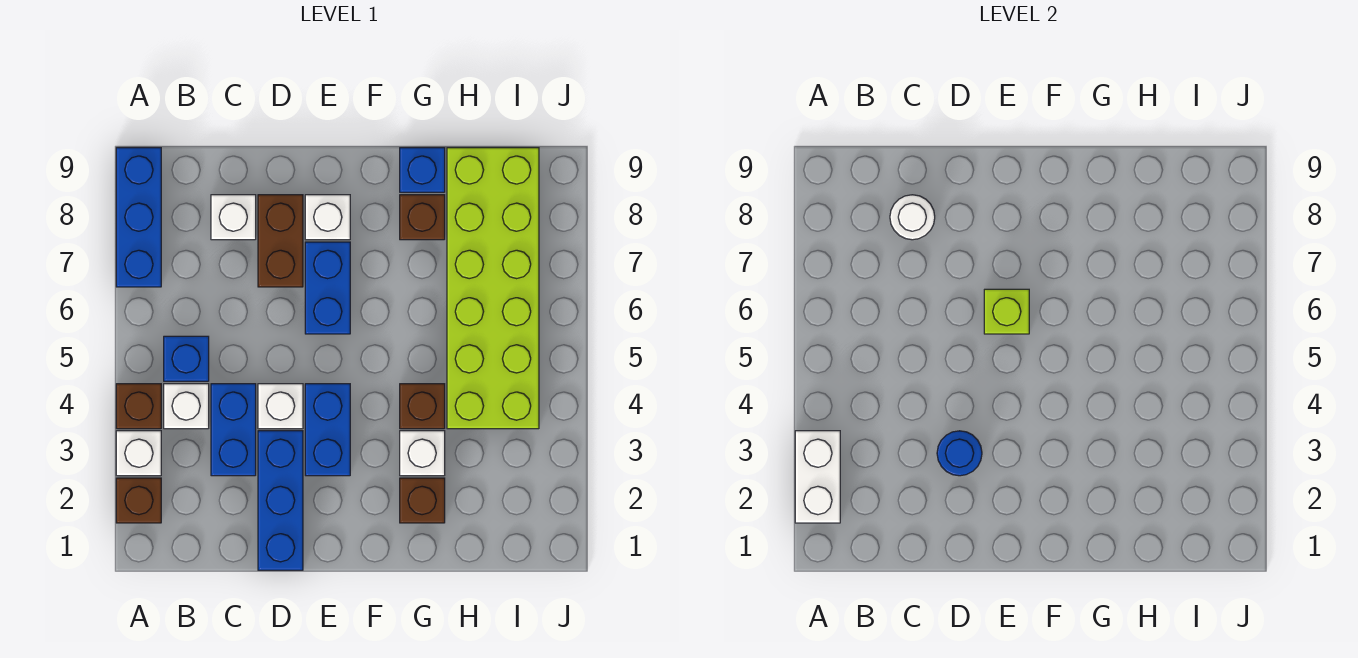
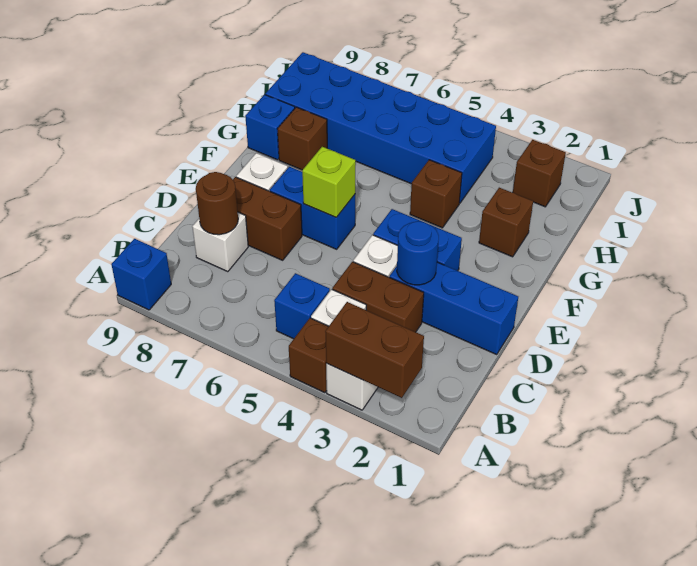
brown brick A2 level 1 -> brown brick I2 level 1
white brick A2:A3 level 2 -> brown brick A2:A3 level 2
blue brick A7:A9 level 1 -> blue brick A9 level 1
blue brick C3:C4 level 1 -> brown brick C3:C4 level 1
white round brick C8 level 2 -> brown round brick C8 level 2
white brick G3 level 1 -> none
lime brick H4:I9 level 1 -> blue brick H4:I9 level 1

